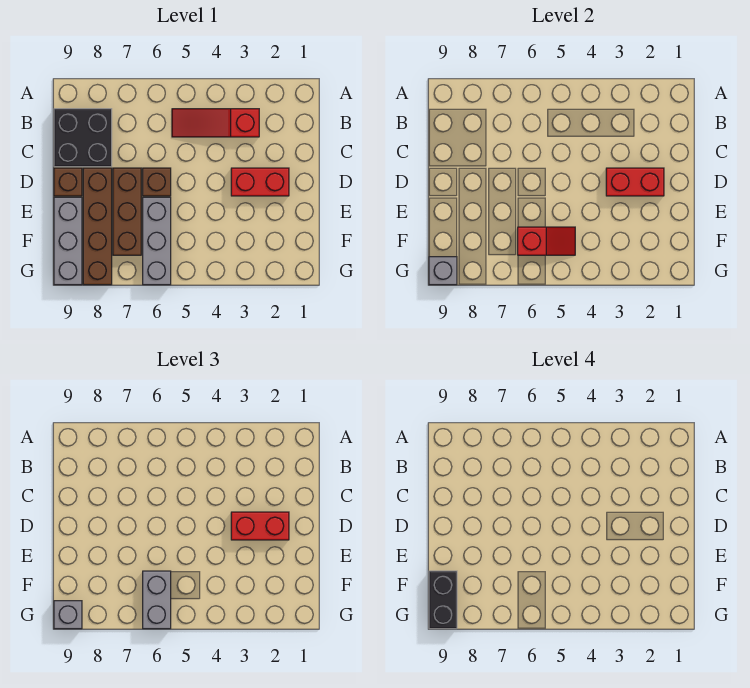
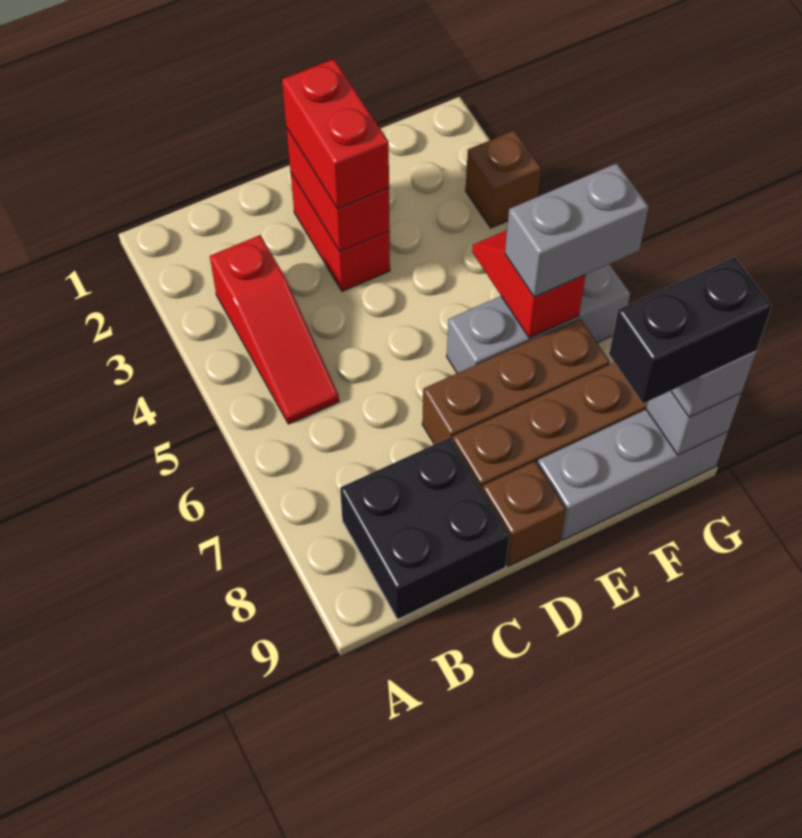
brown brick D6 level 1 -> brown brick G3 level 1

